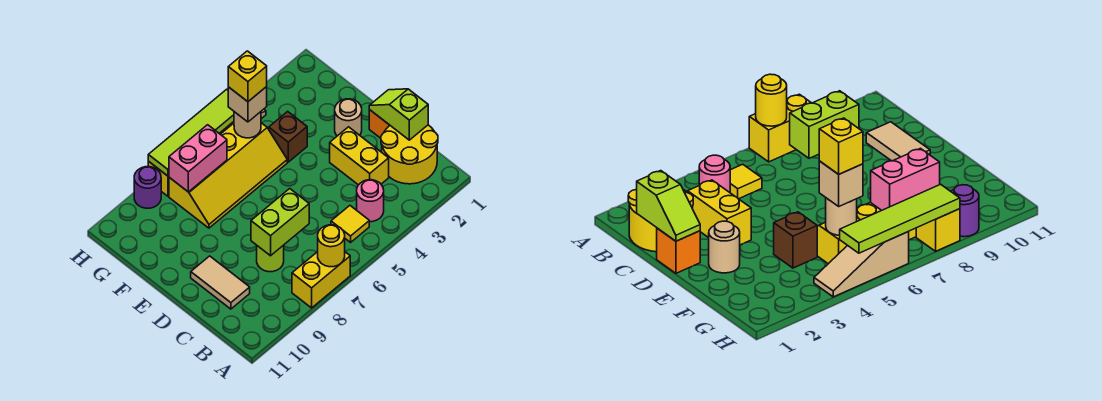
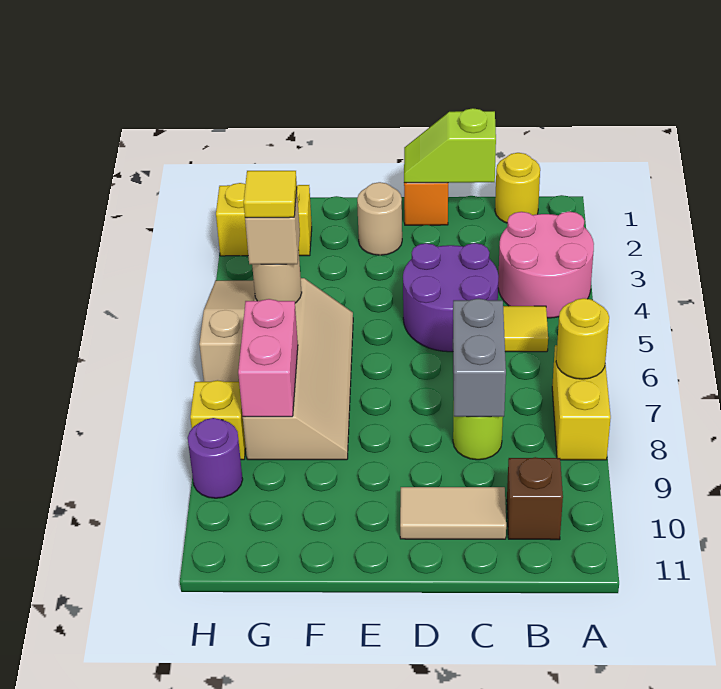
yellow round brick B1:C2 level 1 -> yellow round brick B1 level 1
pink round brick B4 level 1 -> pink round brick A3:B4 level 1
yellow brick C3:D3 level 1 -> yellow brick G2:H2 level 1
none -> purple round brick C4:D5 level 1
lime brick C7:C8 level 2 -> grey brick C7:C8 level 2
brown brick F4 level 1 -> brown brick B10 level 1
yellow slope F5:G8 level 1 top G -> tan slope F5:G8 level 1 top G
yellow brick G5 level 4 -> yellow tile G5 level 4
lime tile H5:H8 level 2 -> none

